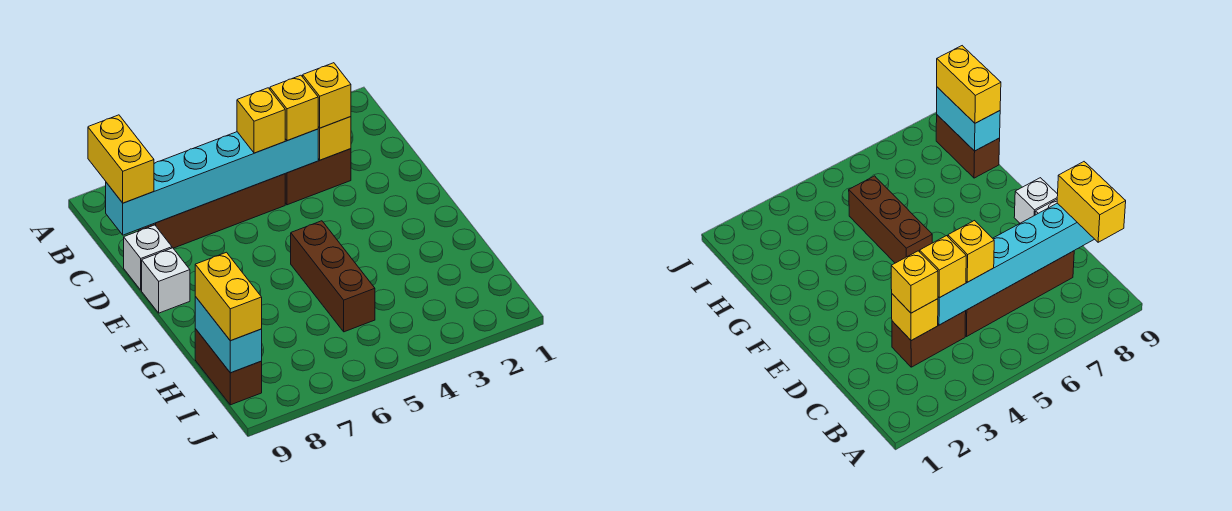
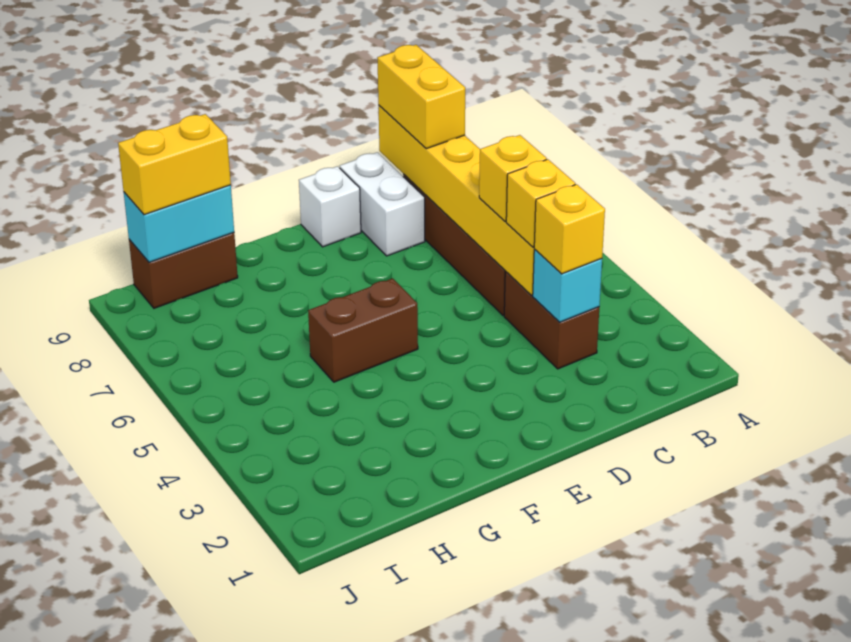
yellow brick B9:C9 level 3 -> yellow brick C8:C9 level 3
yellow brick C3 level 2 -> cyan brick C3 level 2
cyan brick C4:C9 level 2 -> yellow brick C4:C9 level 2
white brick D9 level 1 -> white brick D8:D9 level 1
brown brick F5:H5 level 1 -> brown brick F5:G5 level 1

